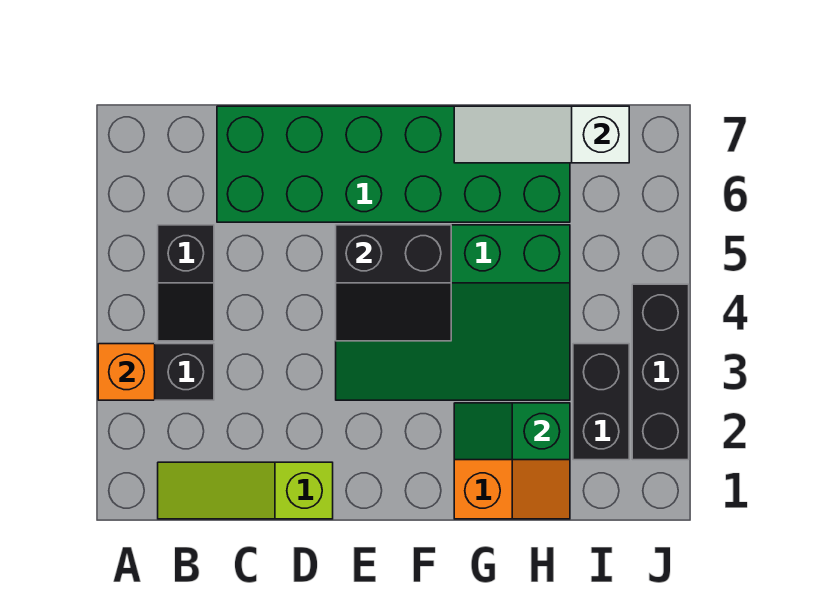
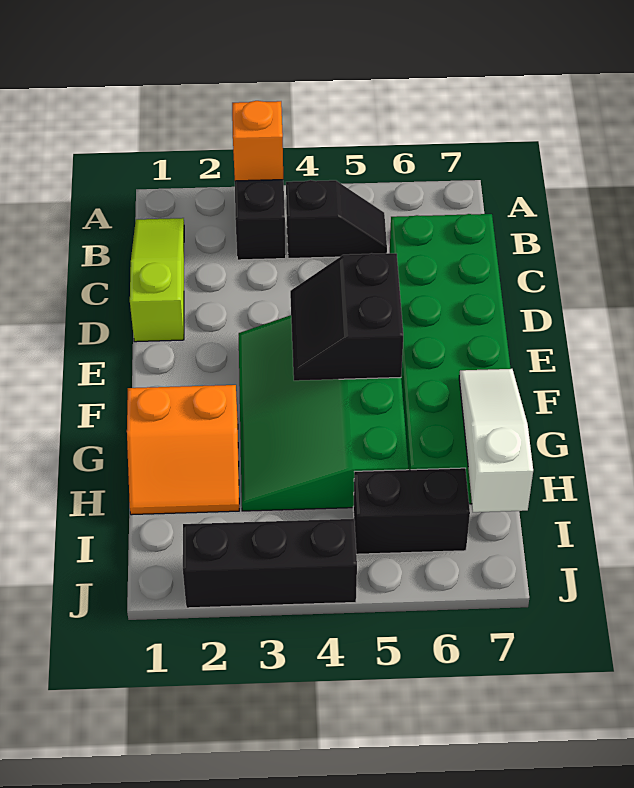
black slope B4:B5 level 1 top 5 -> black slope B4:B5 level 1 top 4
green slope G2:H2 level 2 top H -> none
black brick I2:I3 level 1 -> black brick I5:I6 level 1

